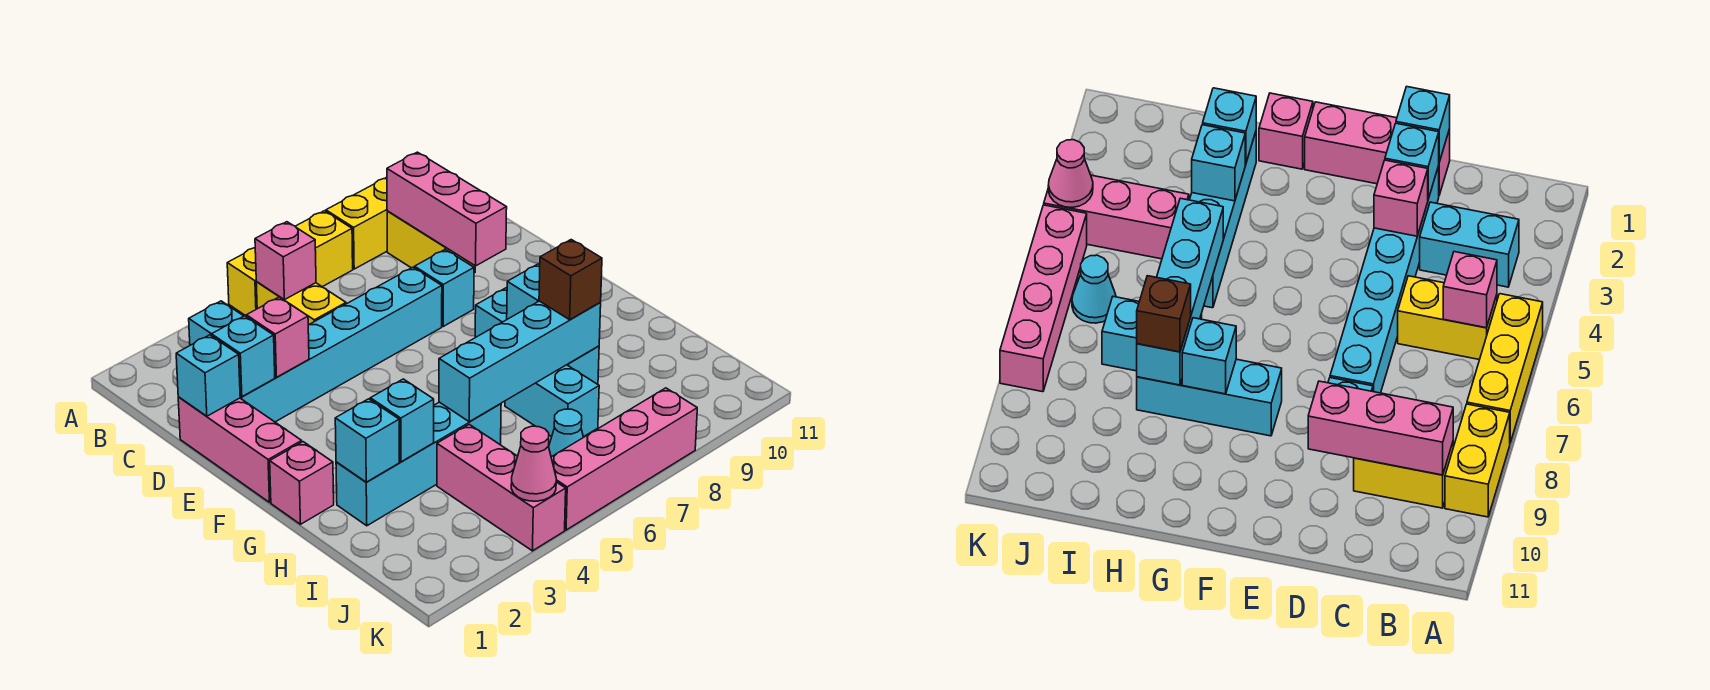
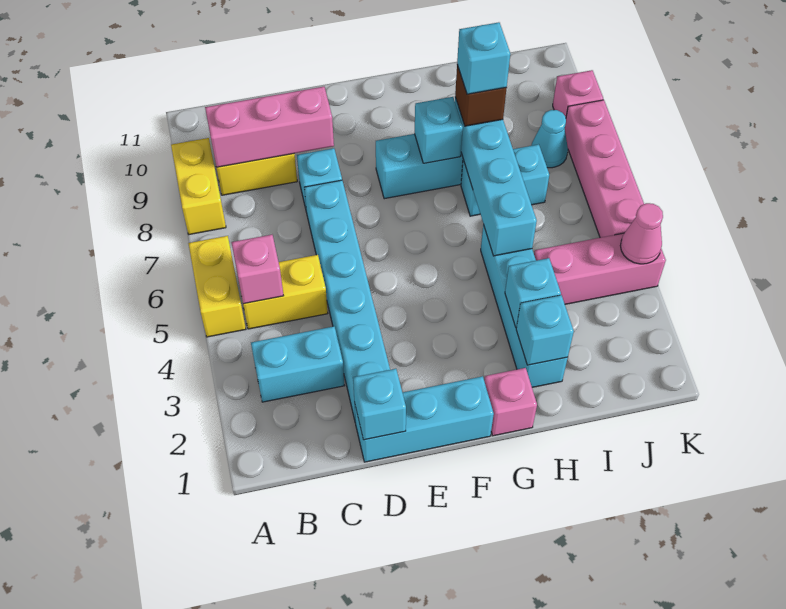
yellow brick A5:A7 level 1 -> yellow brick A5:A6 level 1
pink brick D1:F1 level 1 -> cyan brick D1:F1 level 1
cyan brick D2 level 2 -> cyan brick H8 level 4
pink brick D3 level 2 -> pink brick K9 level 1
cyan cone J6 level 1 -> cyan cone J8 level 1

